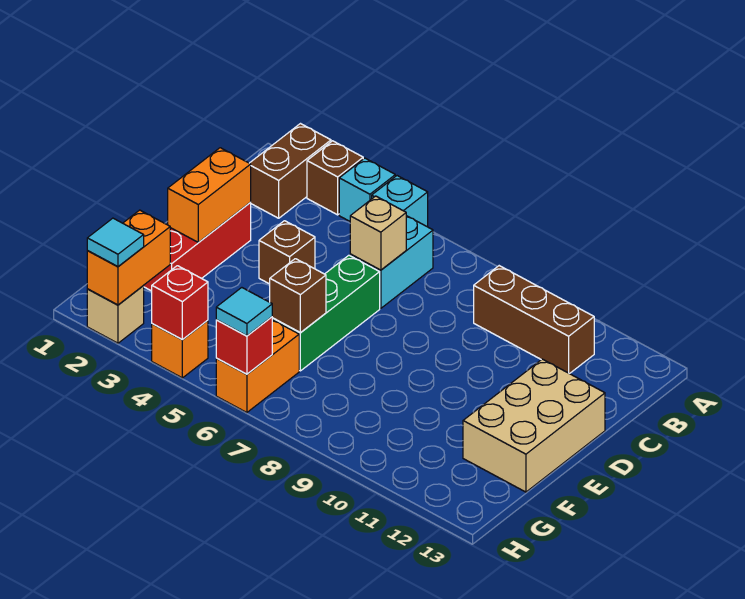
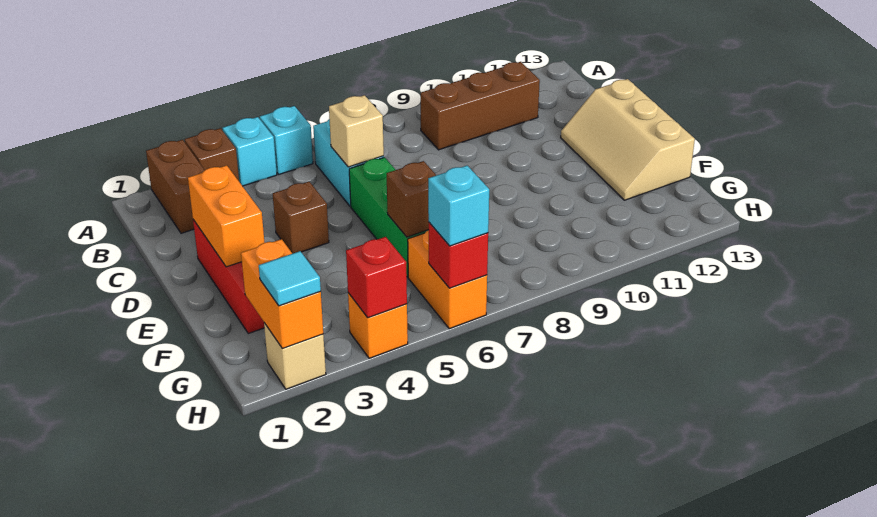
tan brick D12:F13 level 1 -> tan slope D12:F13 level 1 top 13
cyan tile H6 level 3 -> cyan brick H6 level 3

